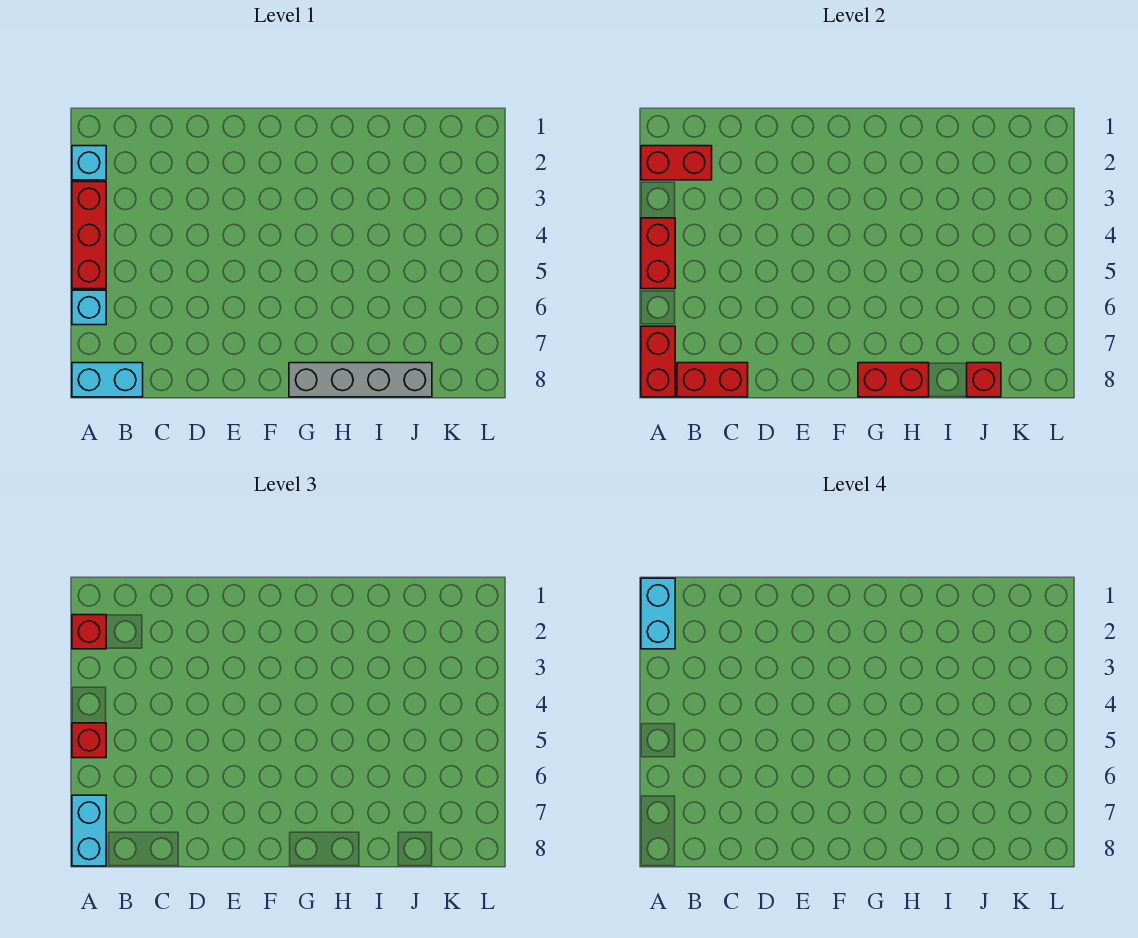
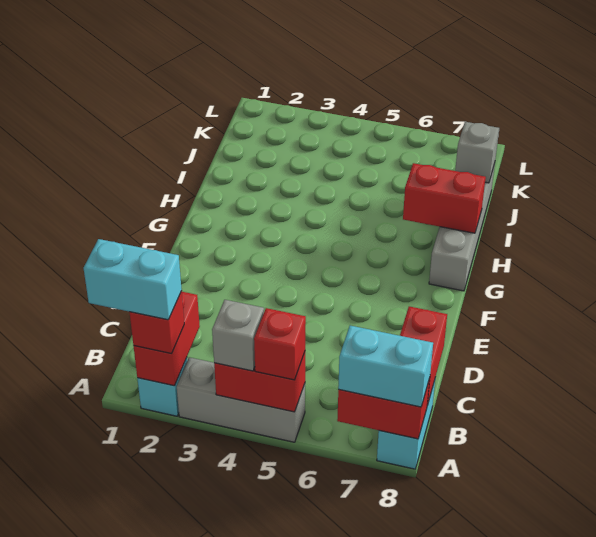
red brick A3:A5 level 1 -> grey brick A3:A5 level 1
none -> grey brick A4 level 3
cyan brick A6 level 1 -> none
red brick G8:H8 level 2 -> red brick H7:H8 level 2
red brick J8 level 2 -> grey brick J8 level 2

